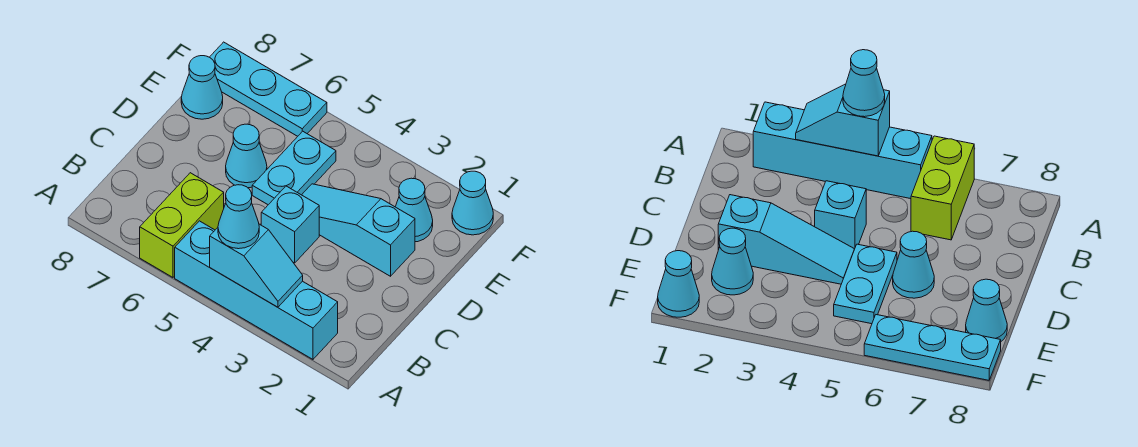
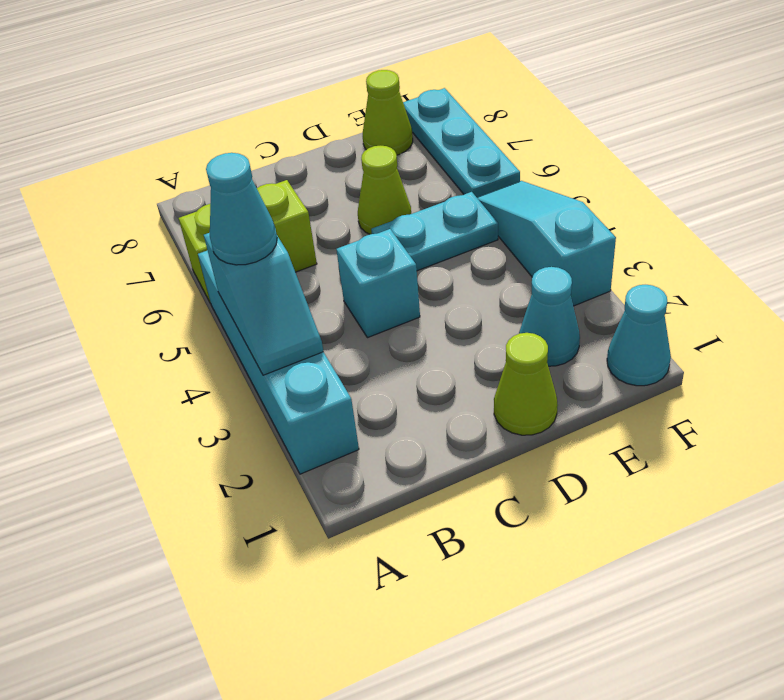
none -> lime cone D1 level 1
cyan slope D2:D4 level 1 top 2 -> cyan slope F3:F5 level 1 top 3
cyan cone D6 level 1 -> lime cone D6 level 1
cyan cone E8 level 1 -> lime cone E8 level 1

